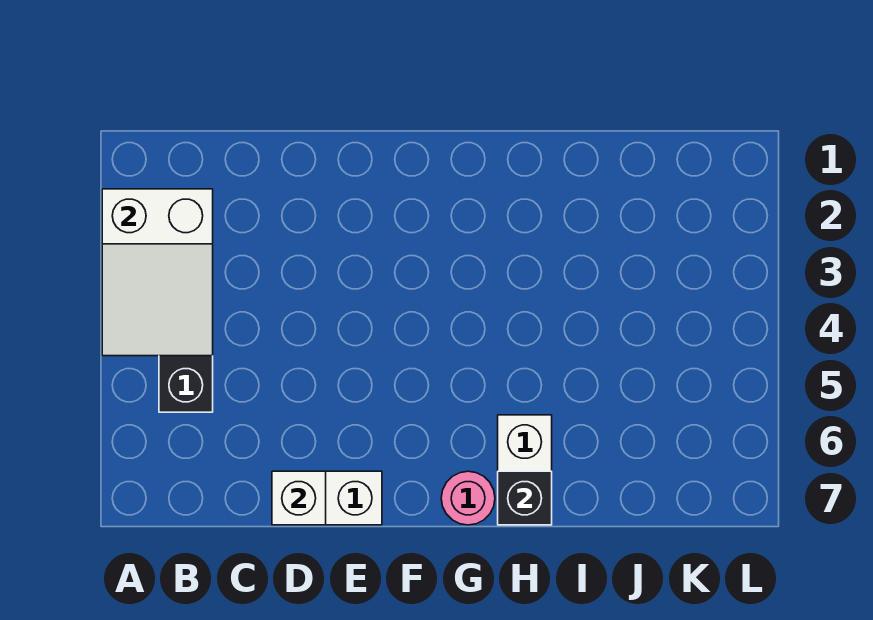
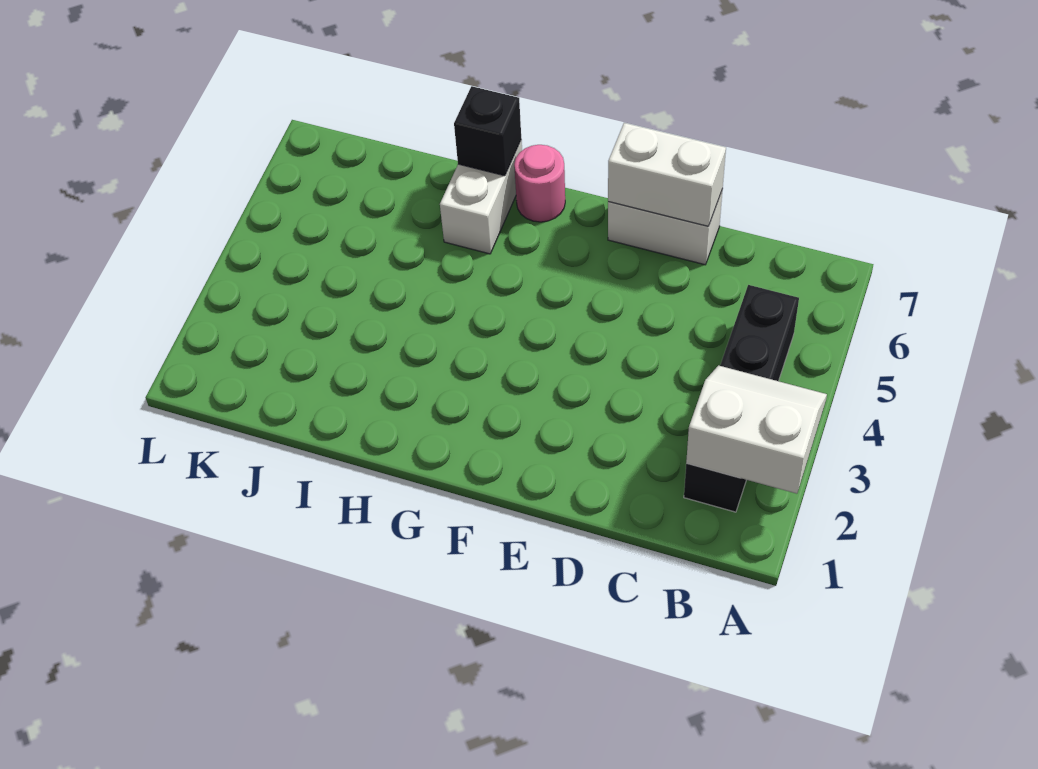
white slope A2:B4 level 2 top 2 -> white slope A2:B3 level 2 top 2
white brick D7 level 2 -> white brick D7:E7 level 2

